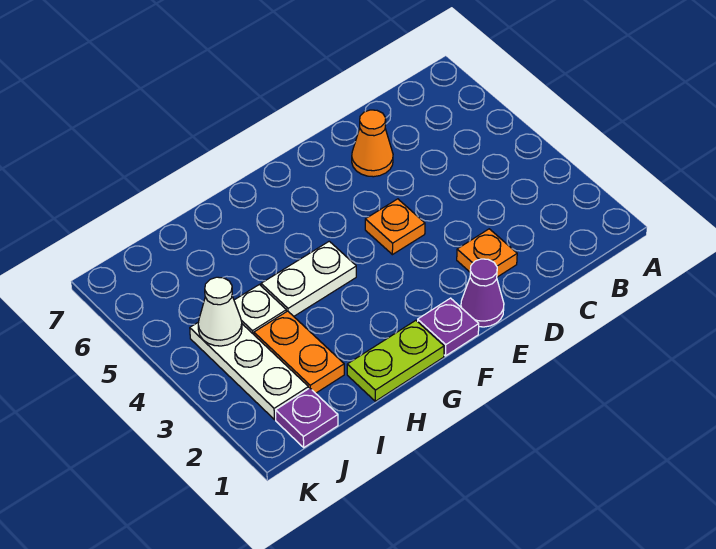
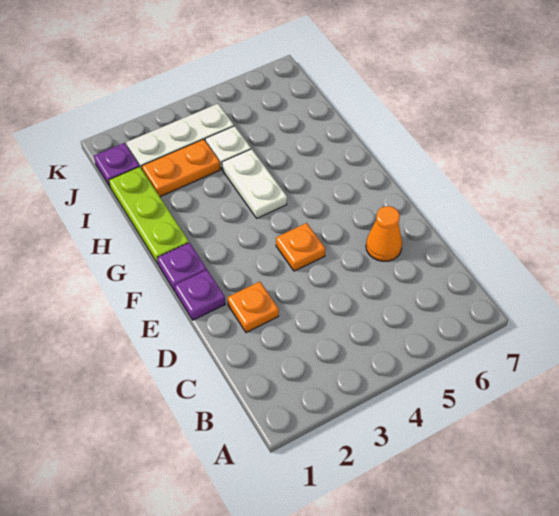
purple cone E1 level 1 -> purple plate E1 level 1
lime plate G1:H1 level 1 -> lime plate G1:I1 level 1
white cone J4 level 2 -> none

